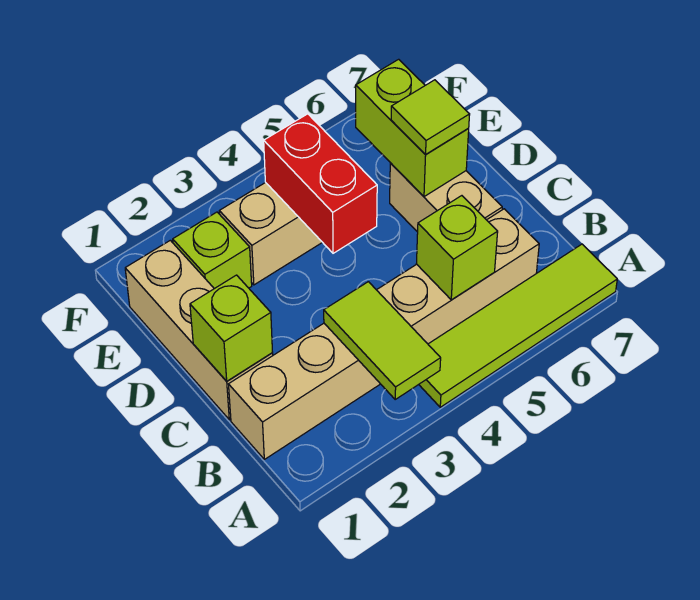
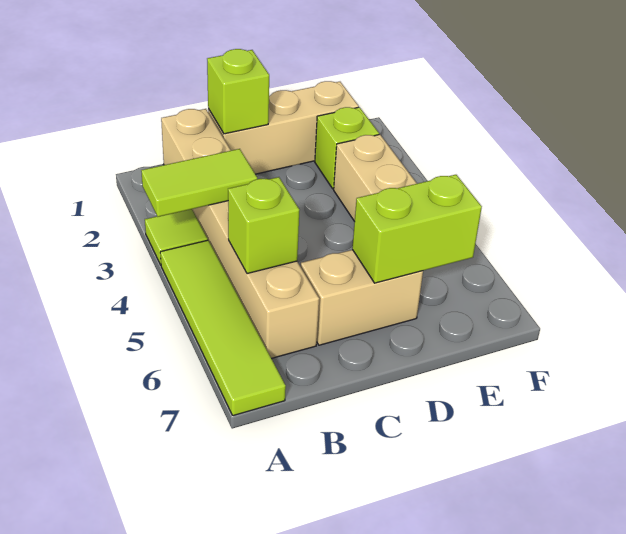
red brick D4:E4 level 2 -> none
lime tile D6 level 3 -> lime tile A3 level 1

